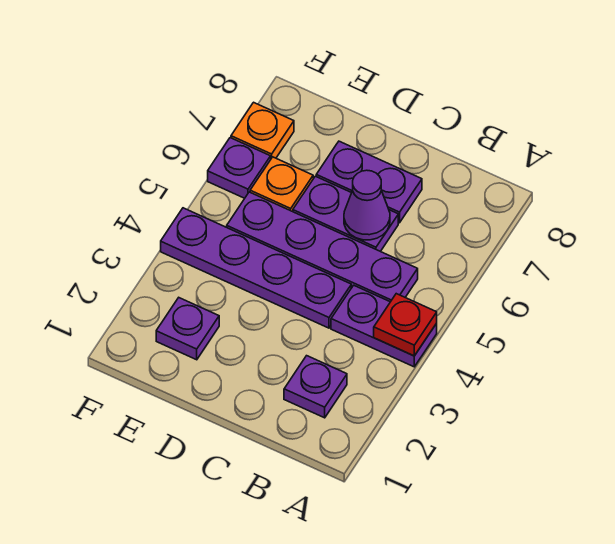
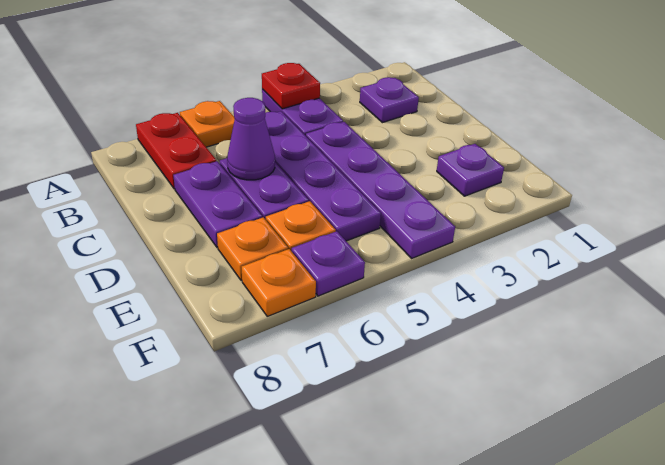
none -> orange plate A6 level 1
none -> red plate A7:B7 level 1
none -> orange plate E7 level 1

